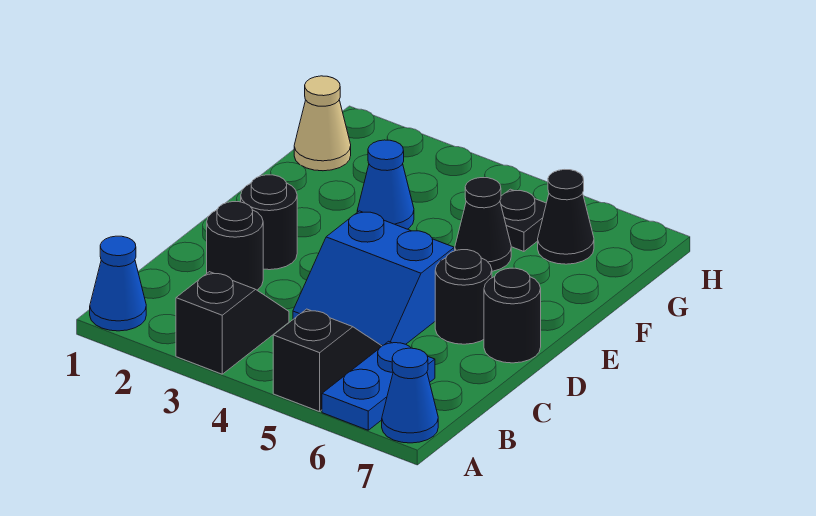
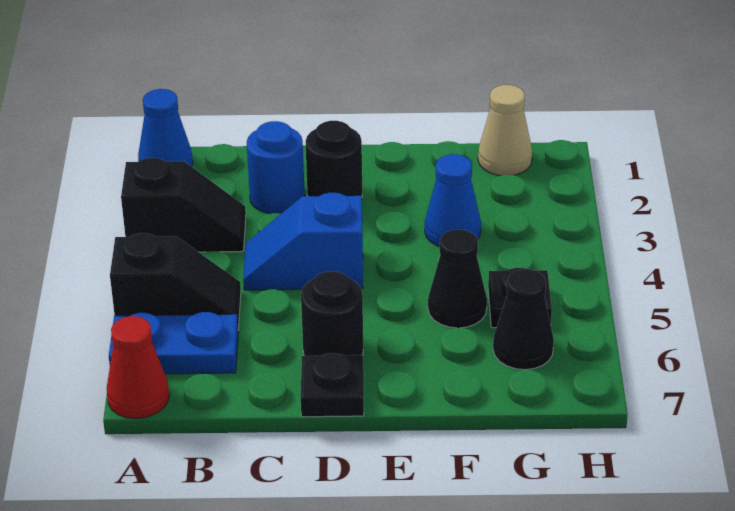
blue cone A7 level 1 -> red cone A7 level 1
black round brick C2 level 1 -> blue round brick C2 level 1
blue slope C4:D5 level 1 top D -> blue slope C4:D4 level 1 top D
black round brick D7 level 1 -> black plate D7 level 1

